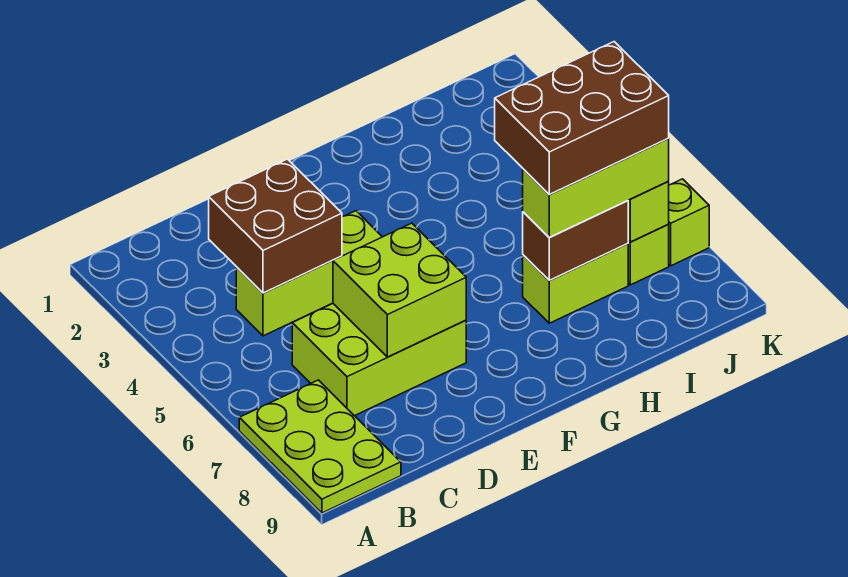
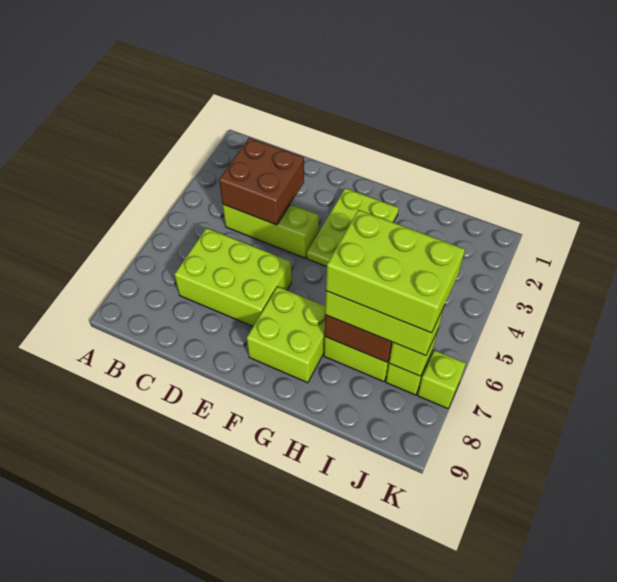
lime plate A7:B9 level 1 -> lime plate F2:G4 level 1
lime brick D6:E7 level 2 -> lime brick F7:G8 level 1
brown brick H6:J7 level 4 -> lime brick H6:J7 level 4

